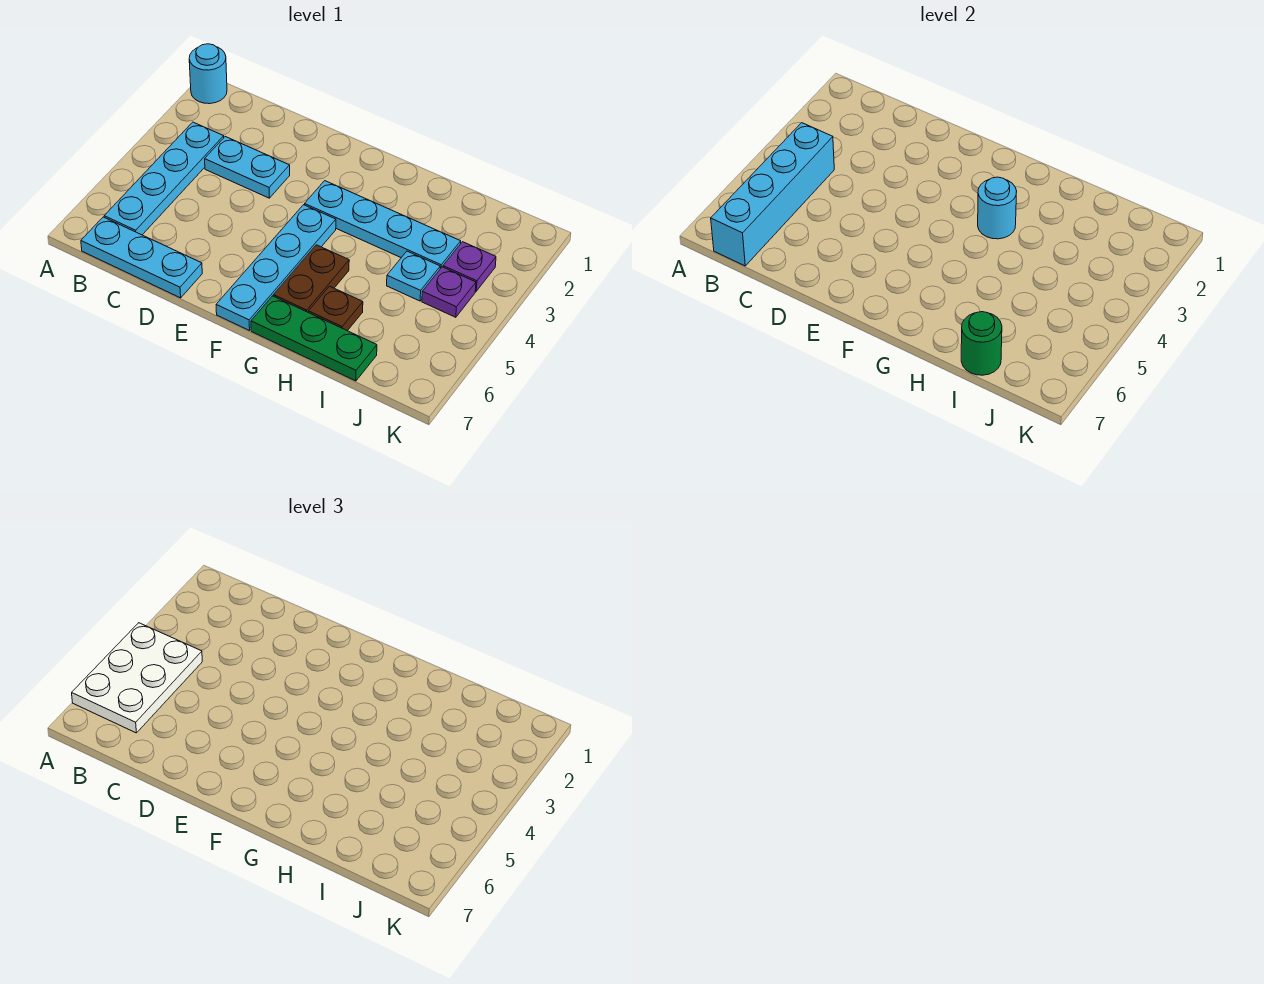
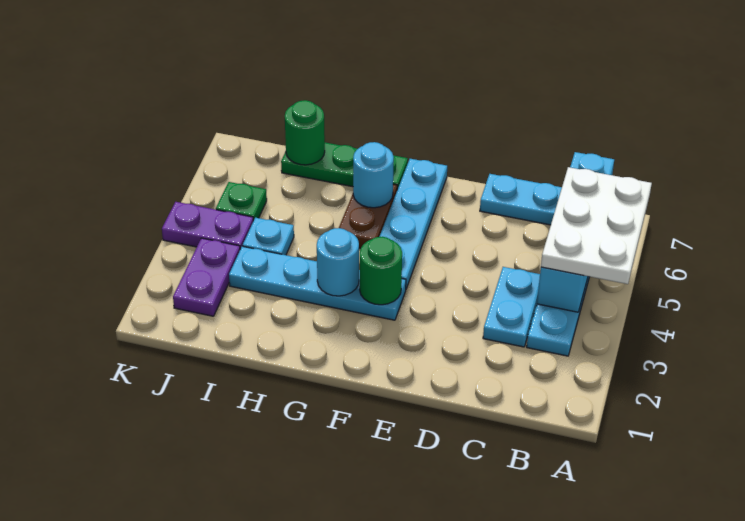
cyan round brick A1 level 1 -> cyan round brick G6 level 2
cyan plate C3:D3 level 1 -> cyan plate C3:C4 level 1
none -> green round brick F3 level 2
brown plate H6 level 1 -> none
purple plate J3 level 1 -> purple plate J2:J3 level 1
purple plate J4 level 1 -> purple plate J4:K4 level 1
none -> green plate J5 level 1

